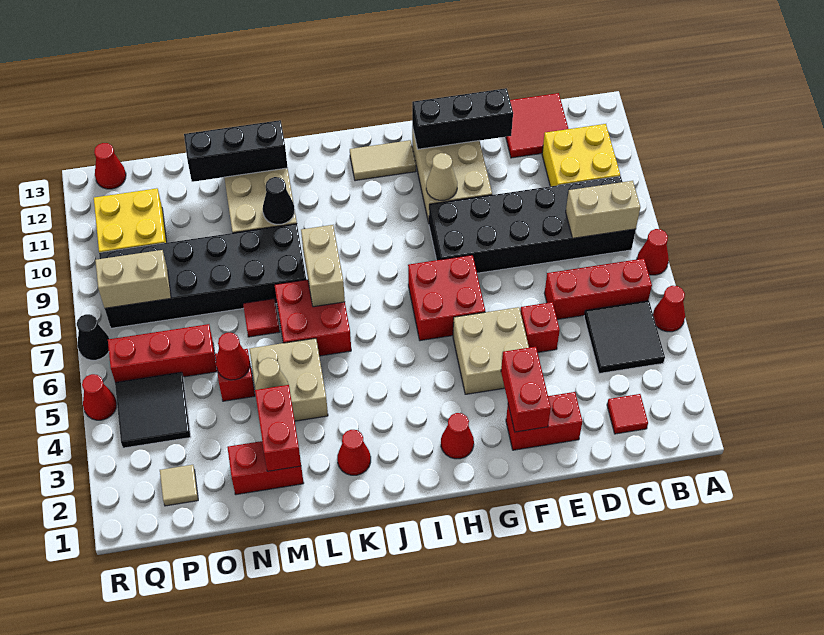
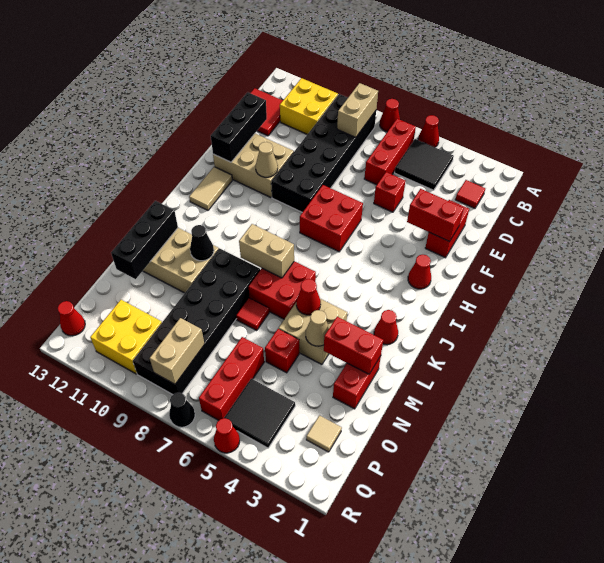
tan brick F4:G5 level 1 -> none
red cone N5 level 2 -> red cone L5 level 2

